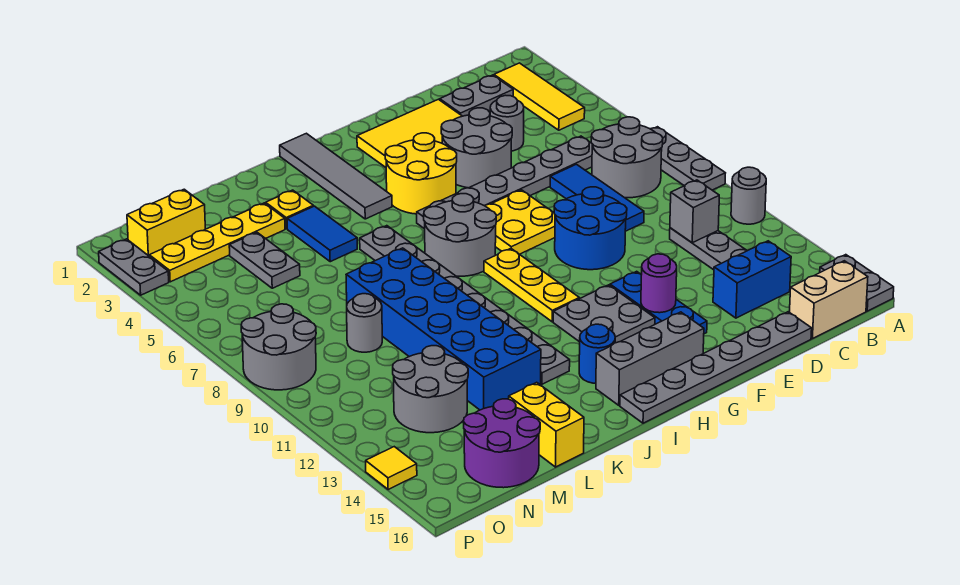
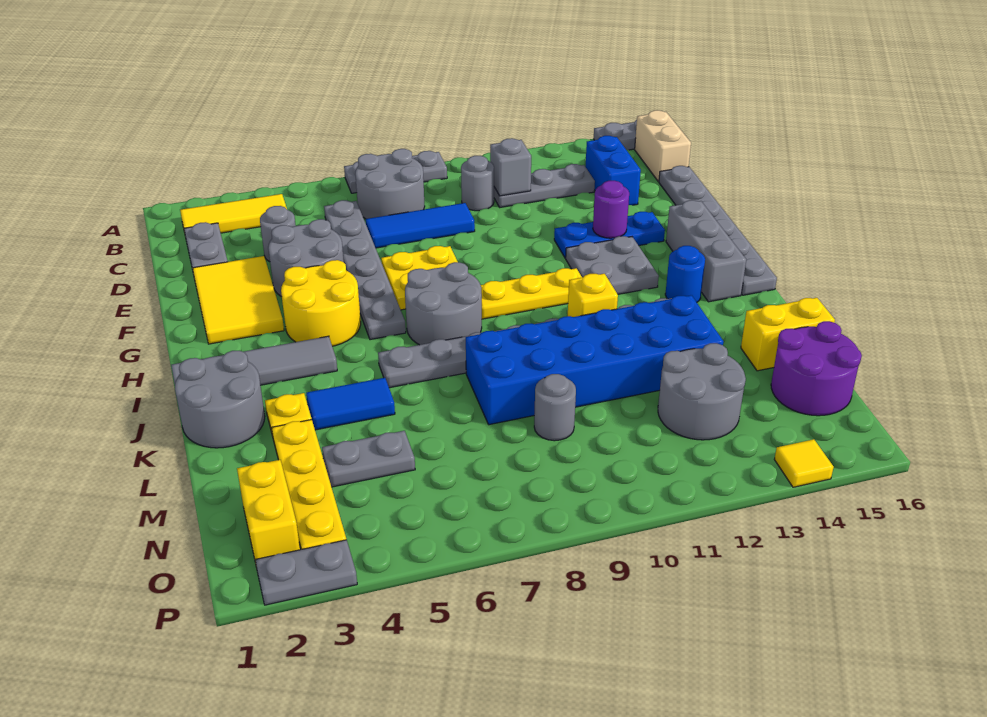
grey round brick A11 level 1 -> grey round brick C10 level 1
blue round brick E9:F10 level 1 -> none
none -> yellow brick J11 level 2
grey round brick O8:P9 level 1 -> grey round brick J1:K2 level 1

